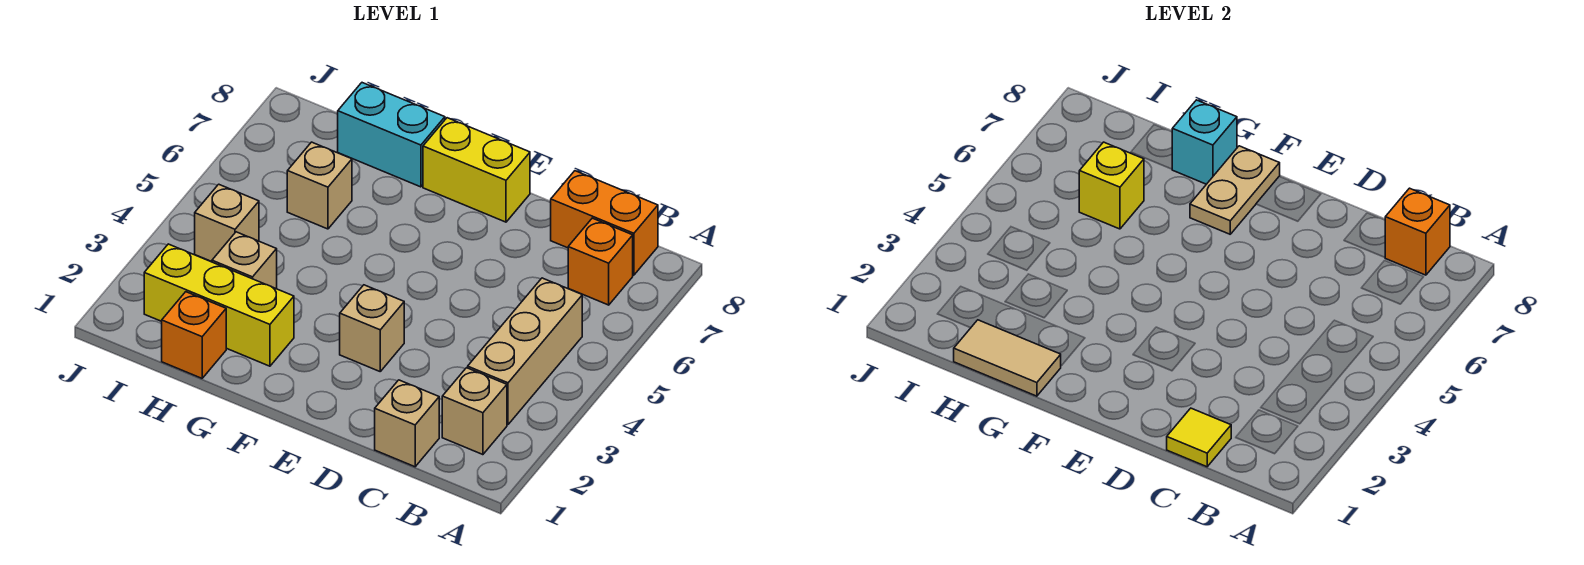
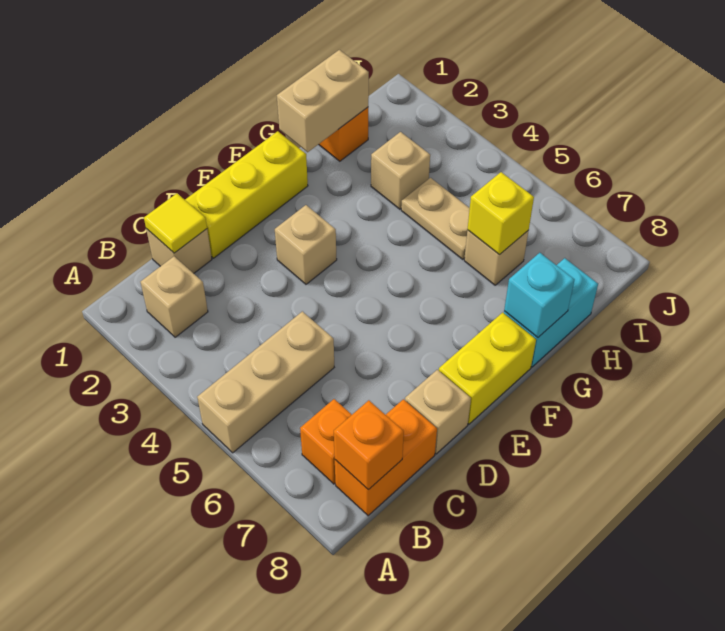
tan brick B3:B5 level 1 -> tan brick A5:C5 level 1
tan plate F7:F8 level 2 -> tan plate H4:H5 level 1
tan tile G1:H1 level 2 -> tan brick G1:H1 level 2
yellow brick G2:I2 level 1 -> yellow brick D1:F1 level 1
tan brick I4 level 1 -> tan brick D8 level 1

